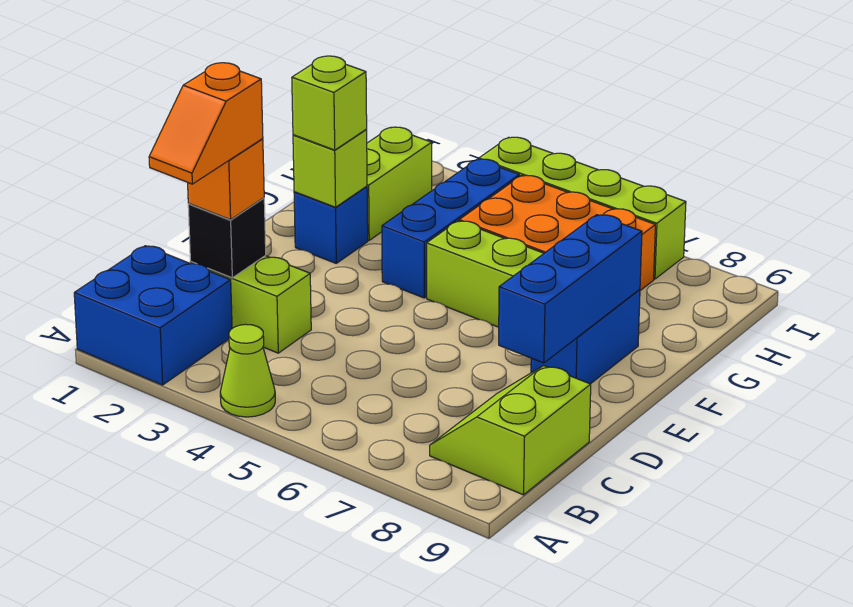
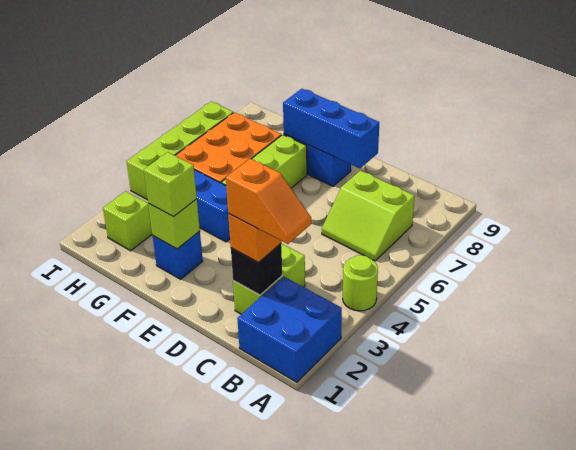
lime cone A4 level 1 -> lime round brick A4 level 1
lime slope B8:C9 level 1 top 9 -> lime slope B6:C7 level 1 top 7
lime brick G2:H2 level 1 -> lime brick H2 level 1

